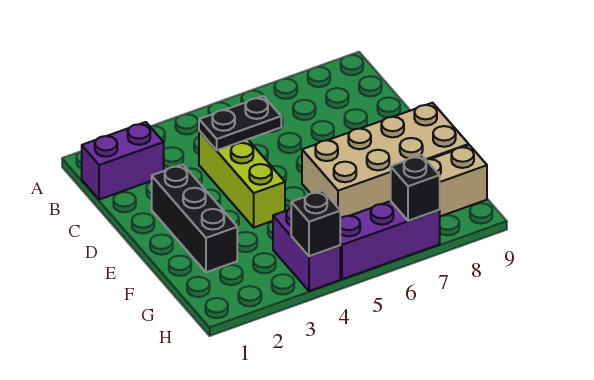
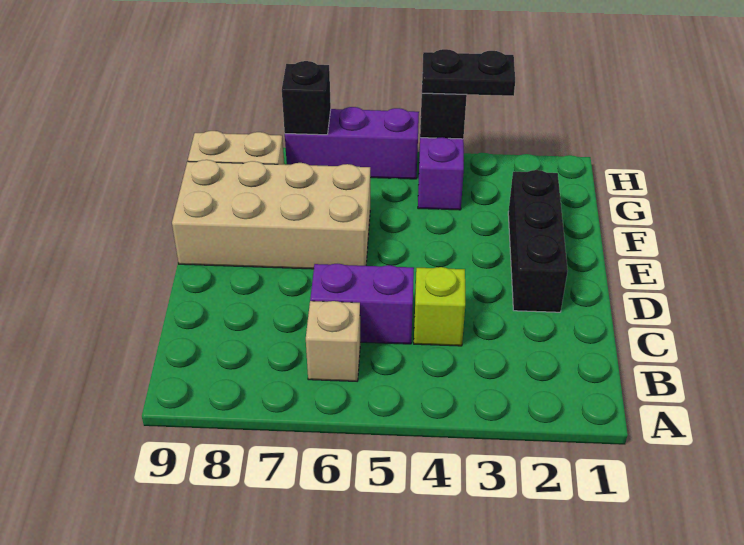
purple brick B1:B2 level 1 -> purple brick C5:C6 level 1
none -> tan brick B6 level 1
lime brick C4:E4 level 1 -> lime brick C4 level 1
black plate C4:C5 level 2 -> black plate H3:H4 level 3

